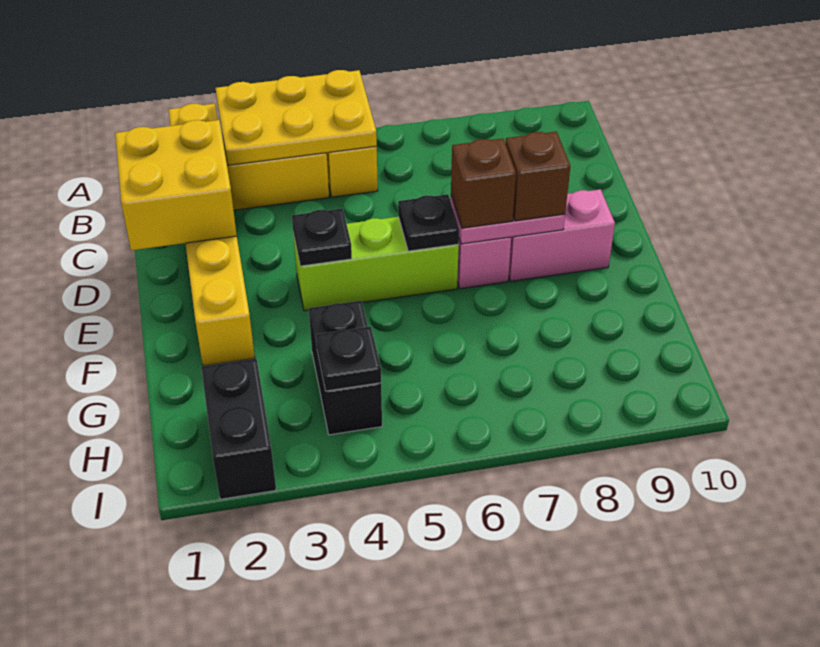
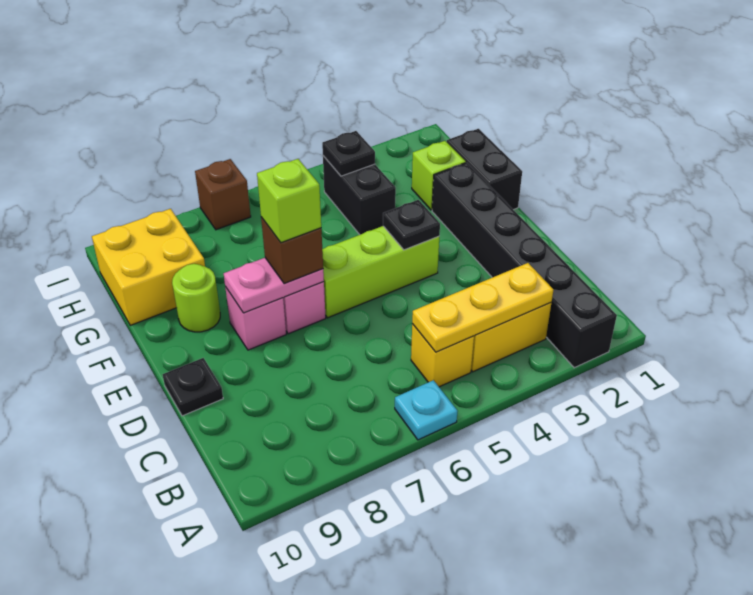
yellow brick A2:F2 level 1 -> black brick A2:F2 level 1
yellow plate A3:B5 level 2 -> yellow plate B3:B5 level 2
none -> cyan plate A6 level 1
yellow brick C1:D2 level 2 -> yellow brick G9:H10 level 1
black plate E6 level 2 -> black plate D10 level 1
none -> lime brick E7 level 4
pink brick E8:E9 level 1 -> pink brick E8 level 1
brown brick E8 level 3 -> brown brick I7 level 1
none -> lime round brick F9 level 1
none -> lime brick G2 level 1
black brick H2:I2 level 1 -> black brick F1:G1 level 1

